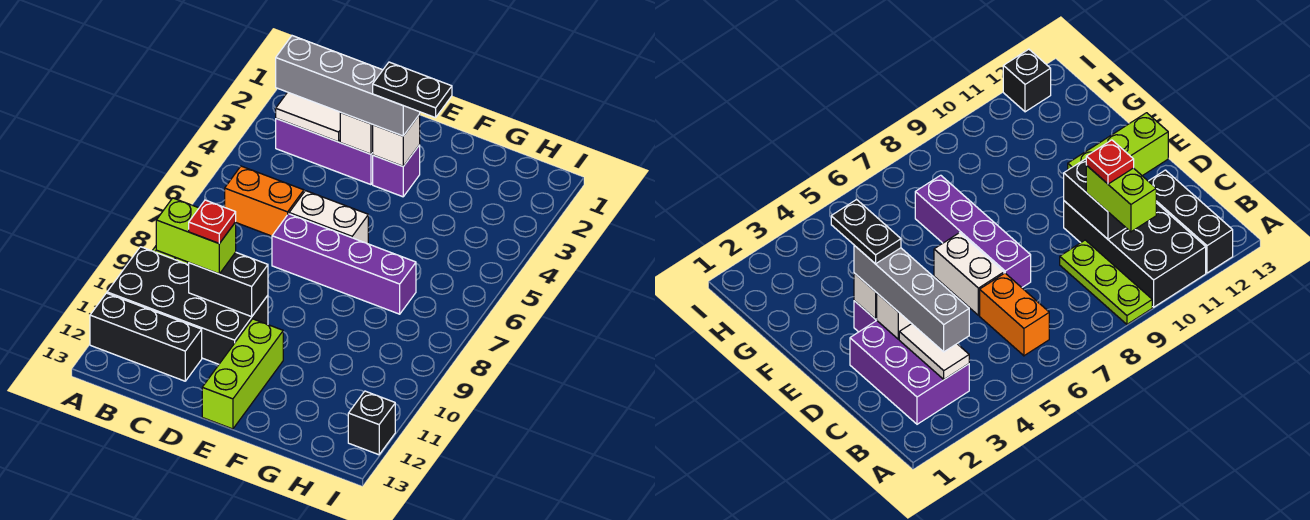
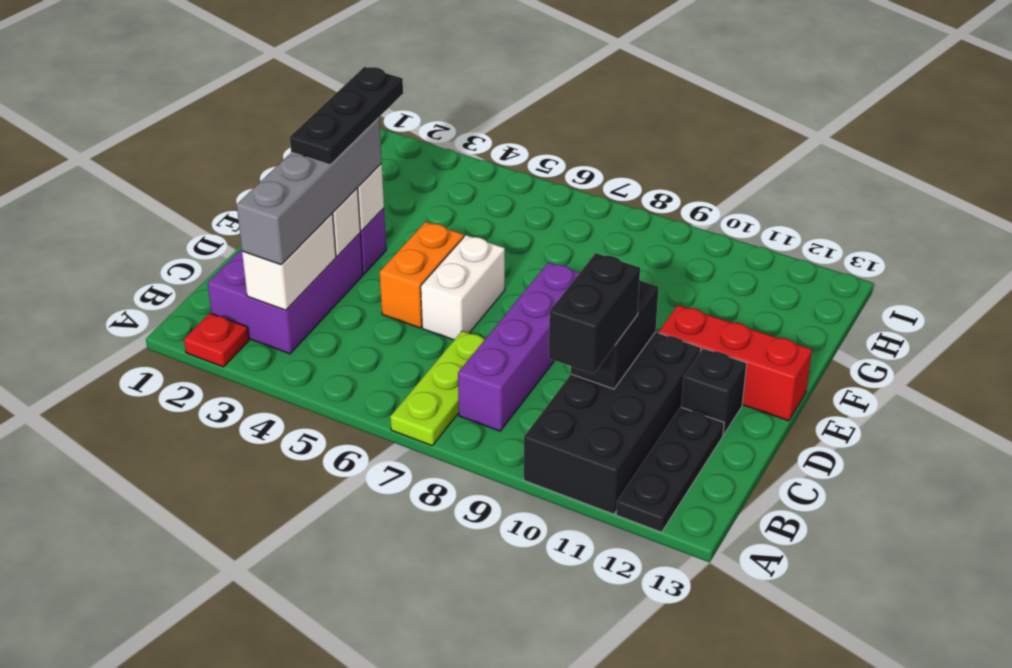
lime plate A9:C9 level 1 -> lime plate A7:C7 level 1
black brick A12:C12 level 1 -> black plate A12:C12 level 1
white tile B3:C3 level 2 -> white brick B3:C3 level 2
orange brick B6:C6 level 1 -> orange brick D5:E5 level 1
lime brick B10:C10 level 3 -> black brick B10:C10 level 3
red plate C10 level 4 -> red plate A2 level 1
purple brick D7:G7 level 1 -> purple brick B8:E8 level 1
black plate E3:F3 level 4 -> black plate D3:F3 level 4
lime brick E11:E13 level 1 -> red brick E11:E13 level 1
black brick I12 level 1 -> black brick D12 level 1

